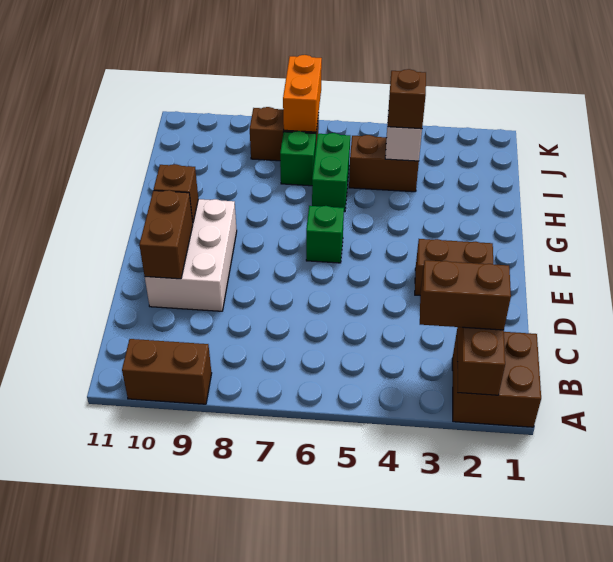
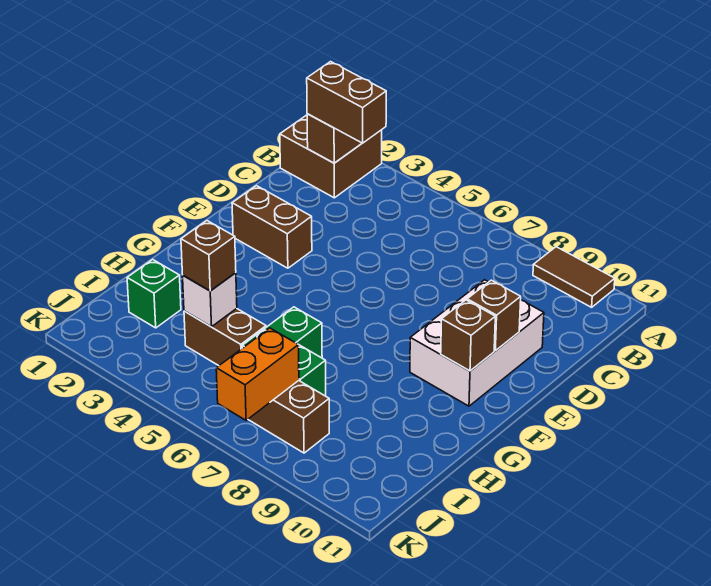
brown brick A9:A10 level 1 -> brown tile A9:A10 level 1
brown brick D10:E10 level 2 -> brown brick E10 level 2
green brick F6 level 1 -> green brick I2 level 1

